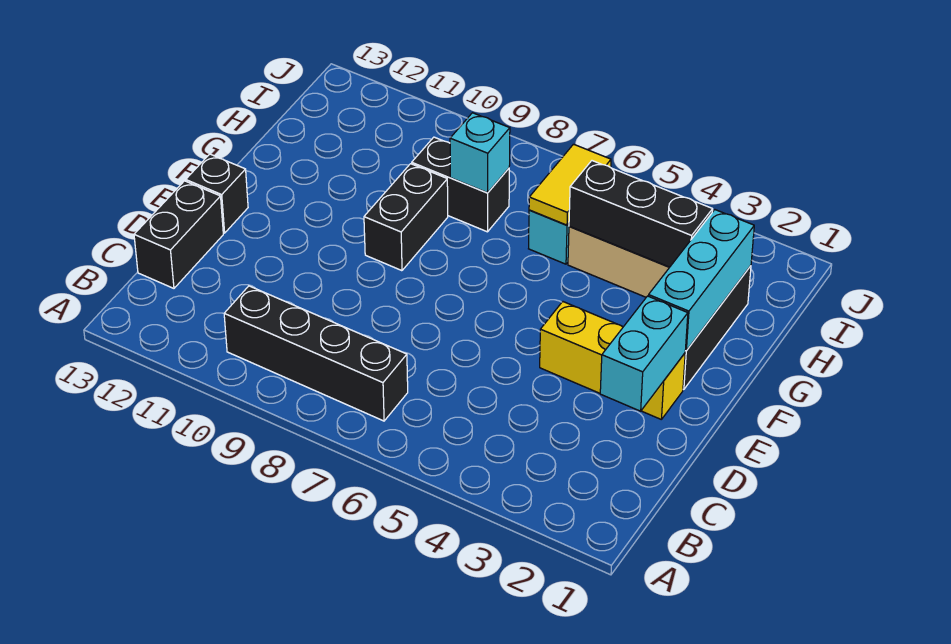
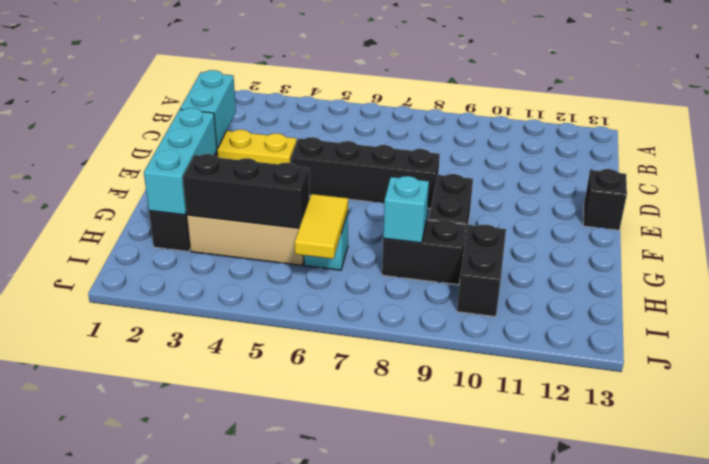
black brick B7:B10 level 1 -> black brick E5:E8 level 1
black brick C13:D13 level 1 -> black brick H10:I10 level 1

